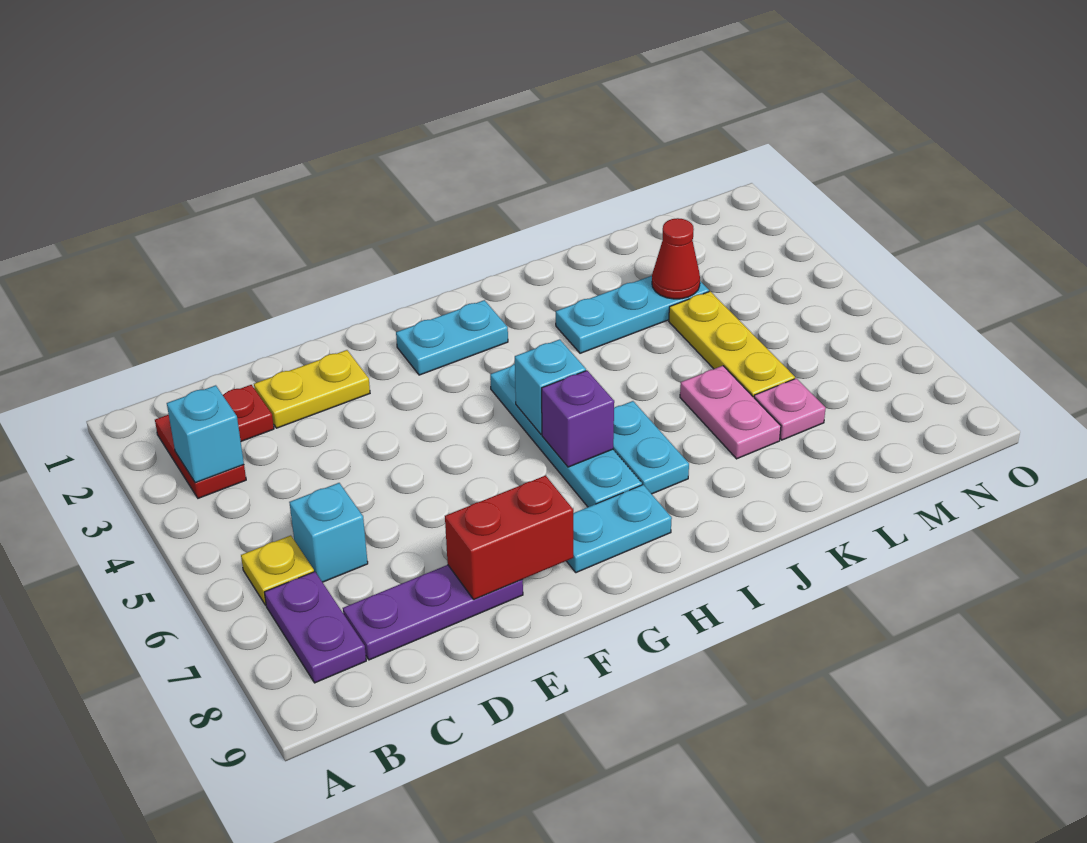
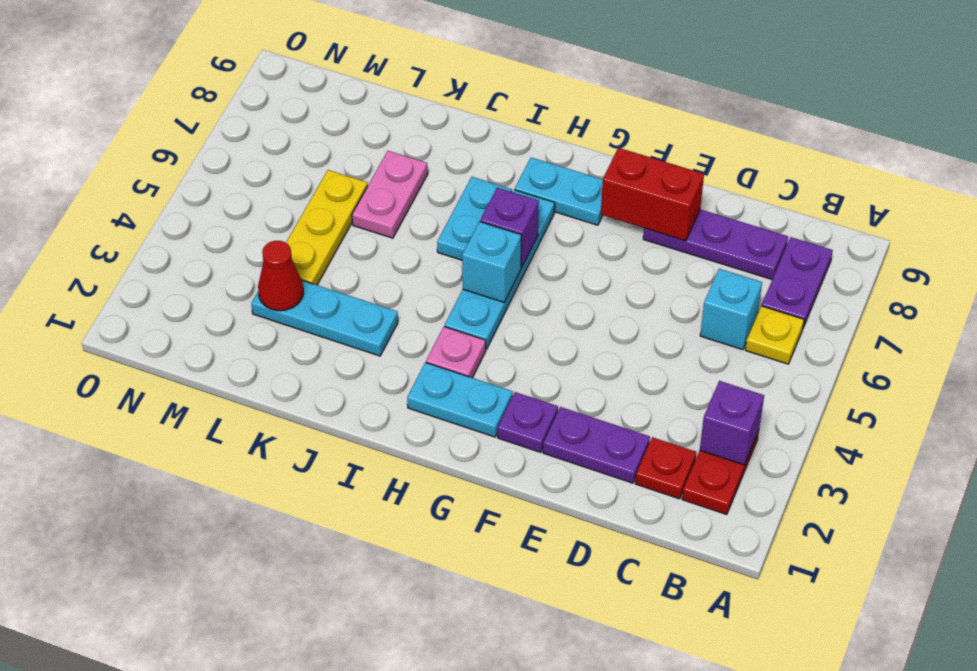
cyan brick B3 level 2 -> purple brick B3 level 2
yellow plate D2:E2 level 1 -> purple plate D2:E2 level 1
none -> purple plate F2 level 1
pink plate L7 level 1 -> pink plate H3 level 1

